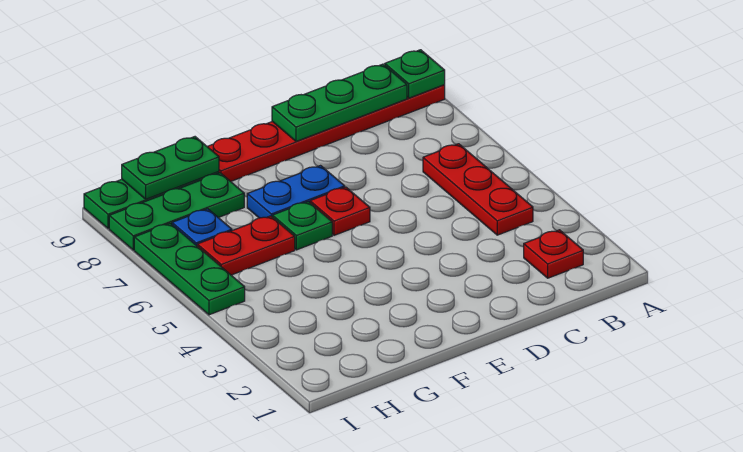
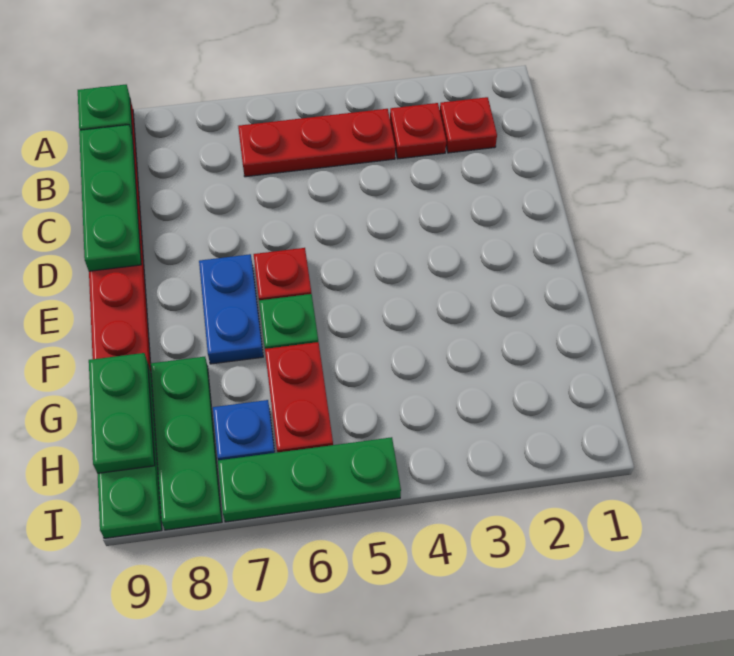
none -> red plate B3 level 1

